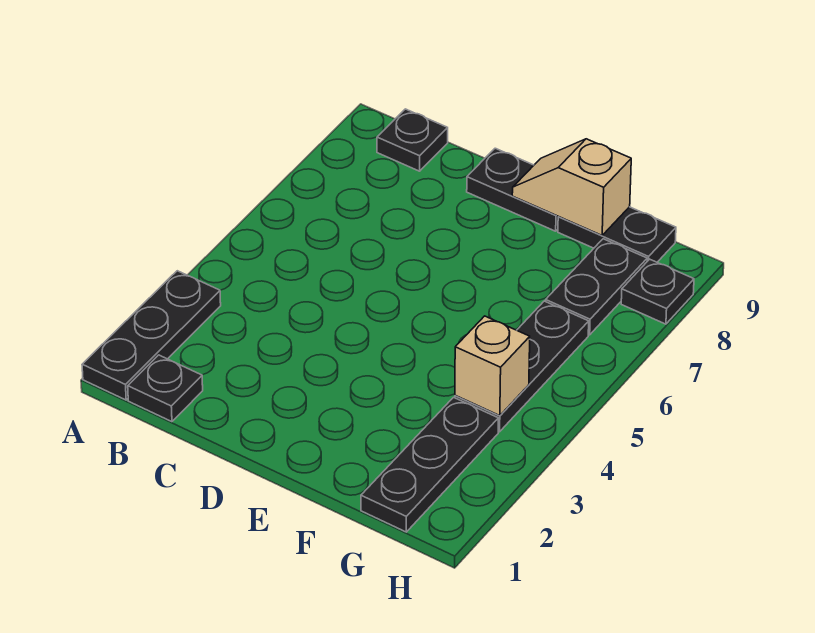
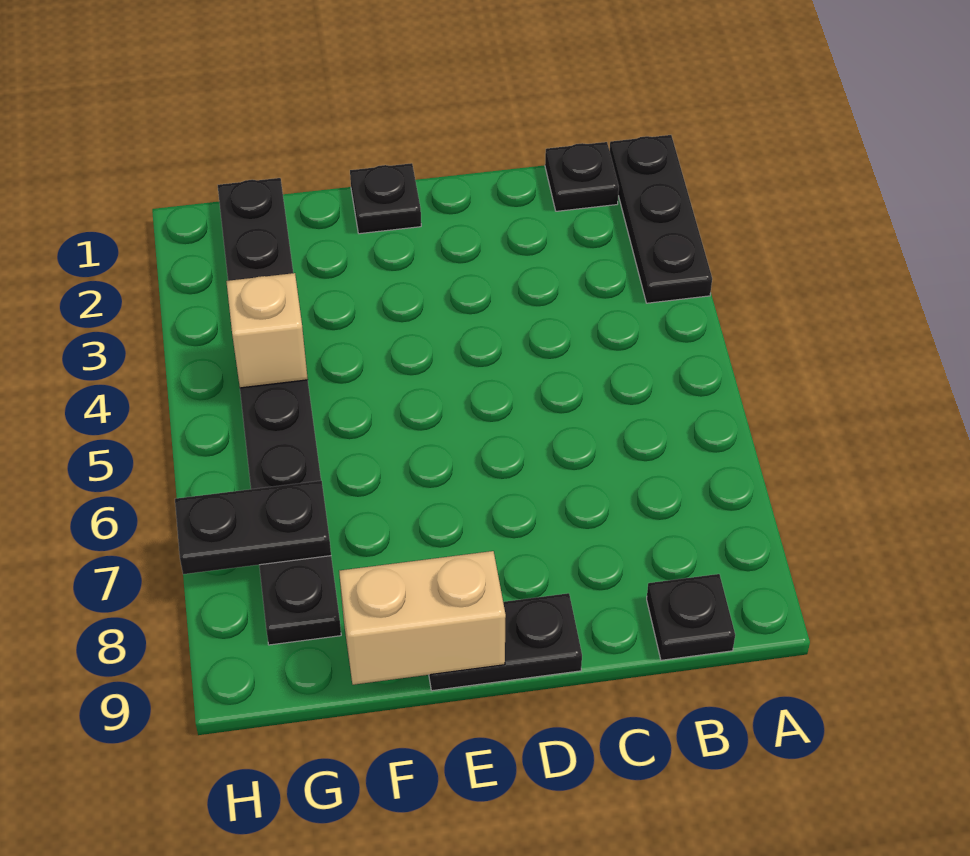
tan slope E9:F9 level 2 top F -> tan brick E9:F9 level 2
black plate F9:G9 level 1 -> black plate G7:H7 level 2
black plate H8 level 1 -> black plate E1 level 1

